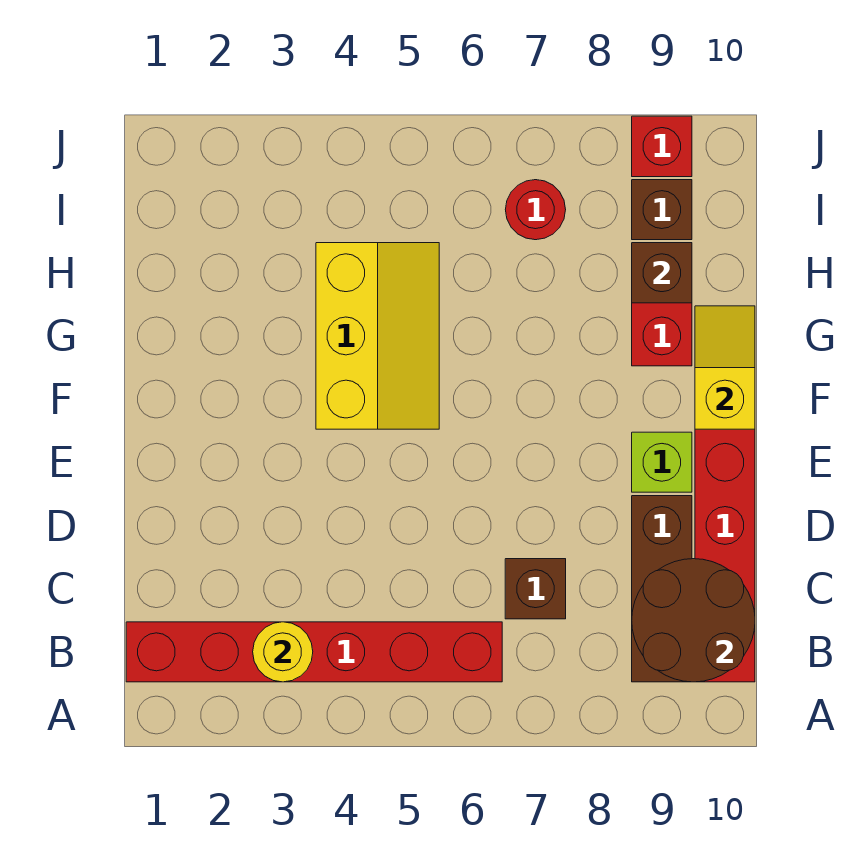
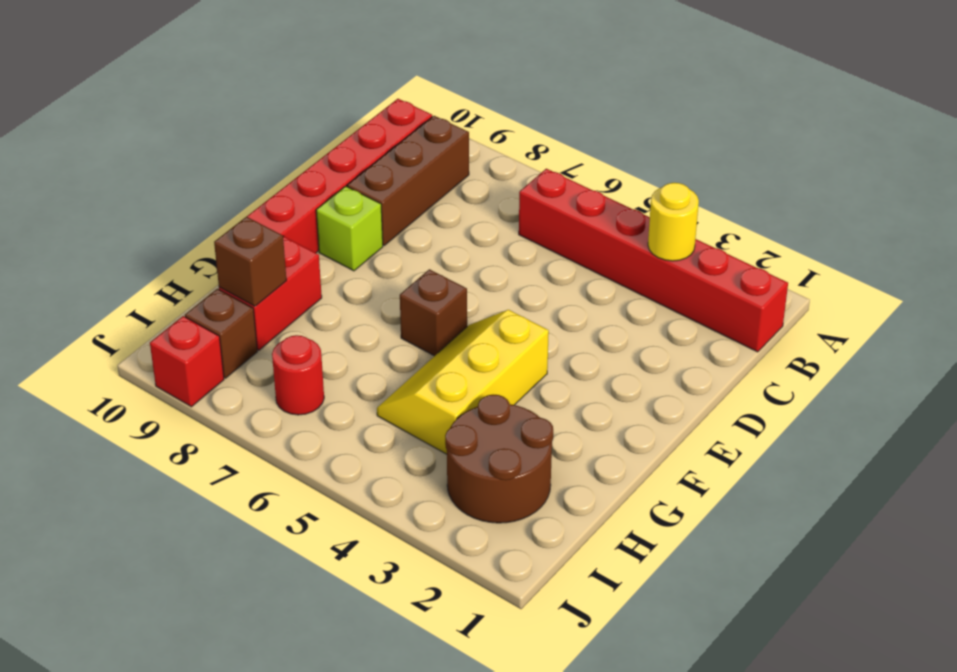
brown round brick B9:C10 level 2 -> brown round brick H2:I3 level 1
brown brick C7 level 1 -> brown brick F6 level 1
yellow slope F10:G10 level 2 top F -> none

